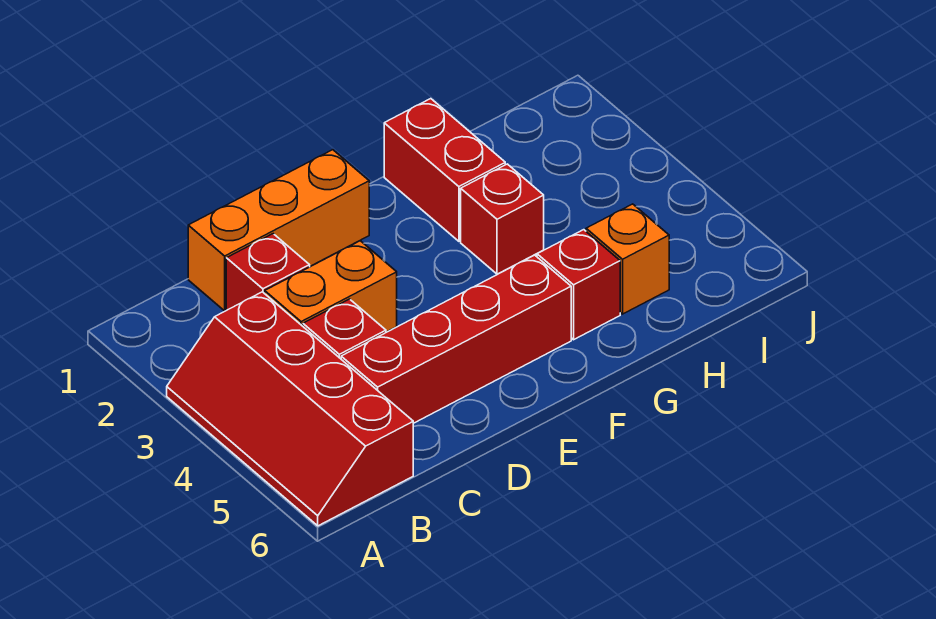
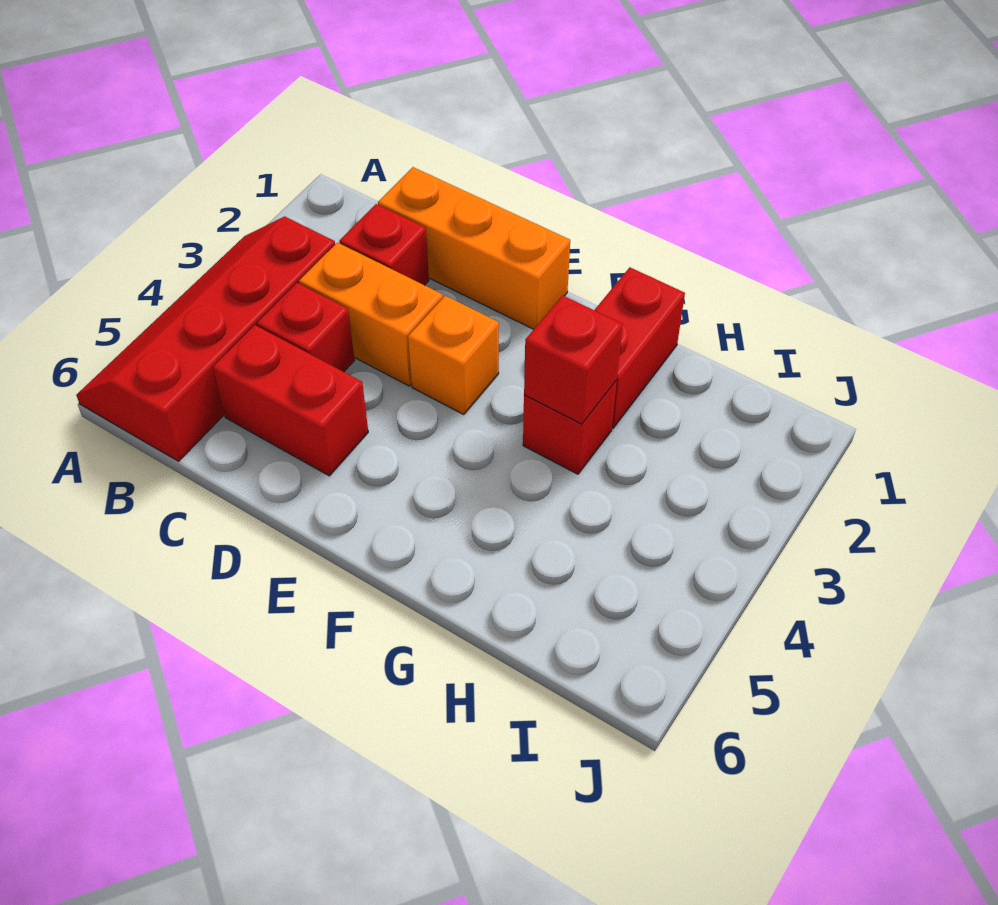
red brick C5:F5 level 1 -> red brick C5:D5 level 1
red brick G5 level 1 -> red brick G3 level 2
orange brick H5 level 1 -> orange brick E3 level 1

